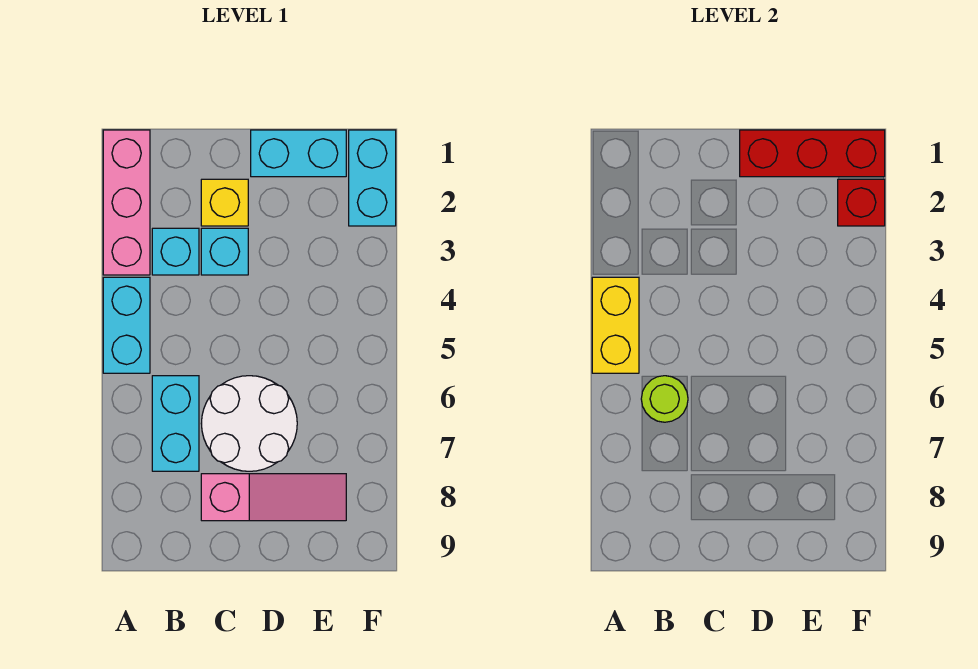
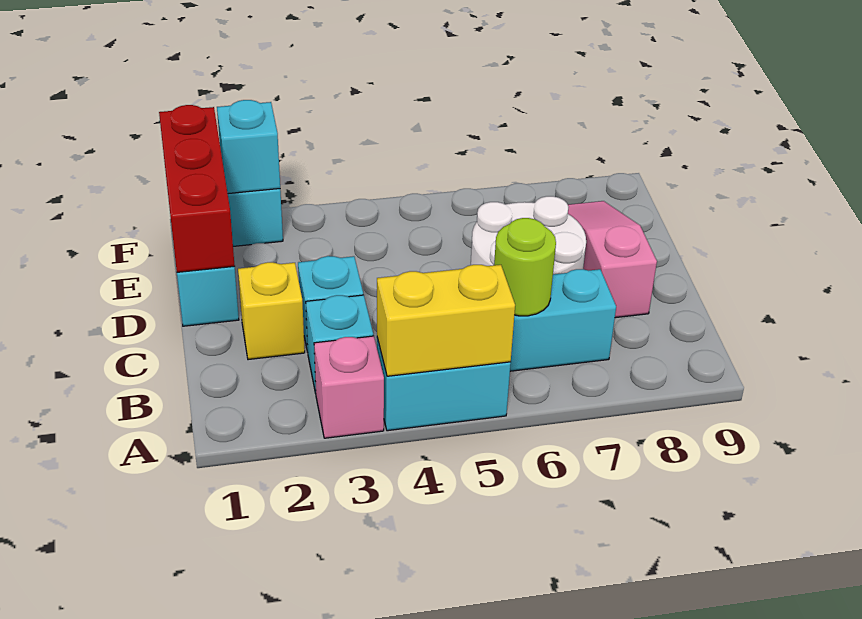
pink brick A1:A3 level 1 -> pink brick A3 level 1
red brick F2 level 2 -> cyan brick F2 level 2

